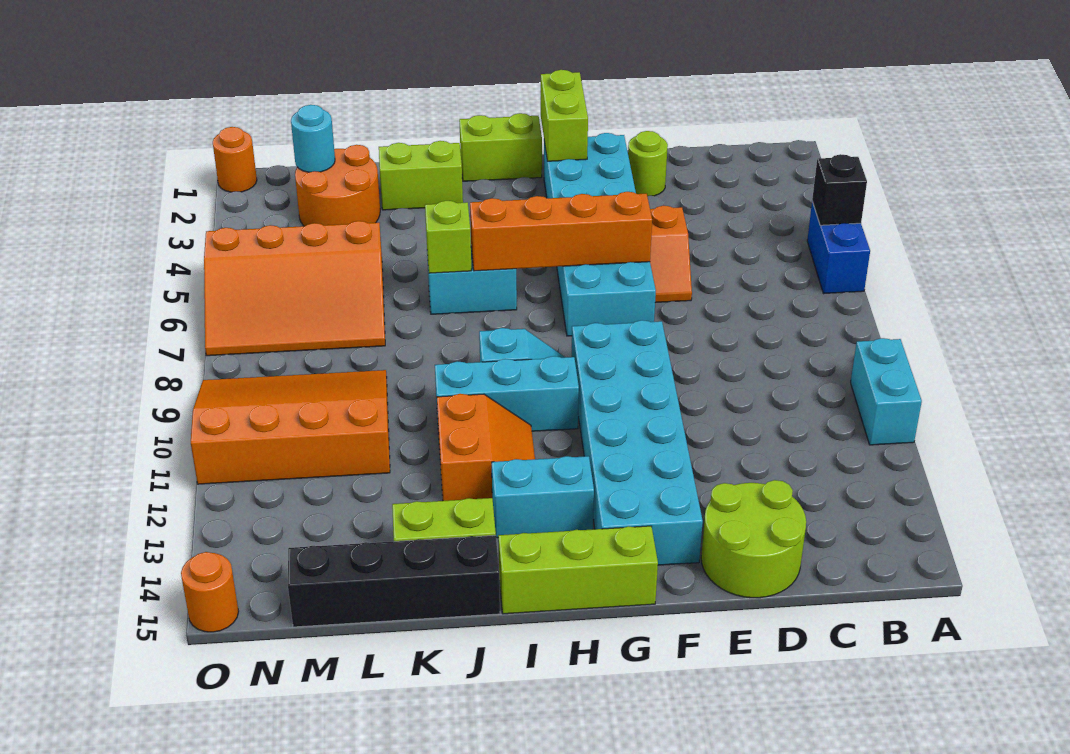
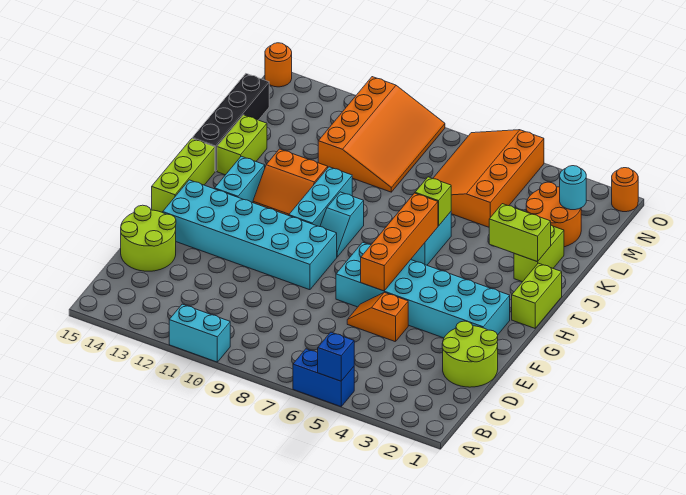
black brick A5 level 2 -> blue brick A5 level 2
lime round brick E2 level 1 -> lime round brick D1:E2 level 1
lime brick G1:G2 level 2 -> lime brick J2:J3 level 2

